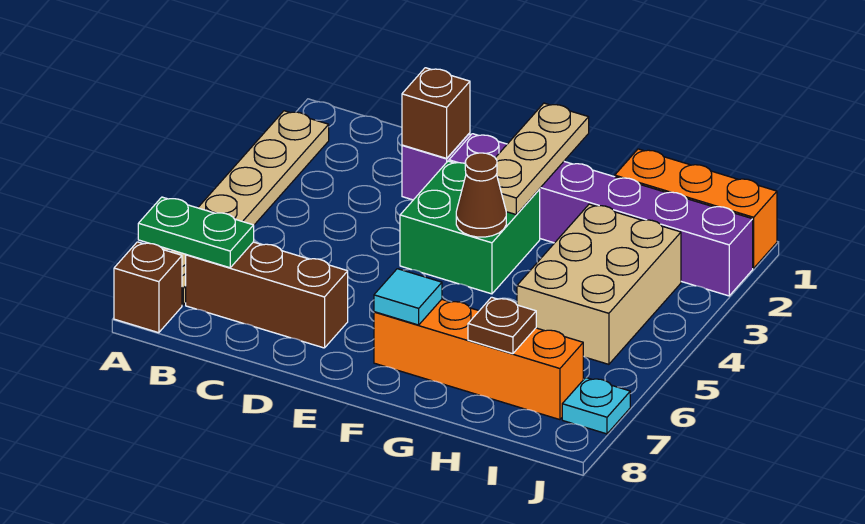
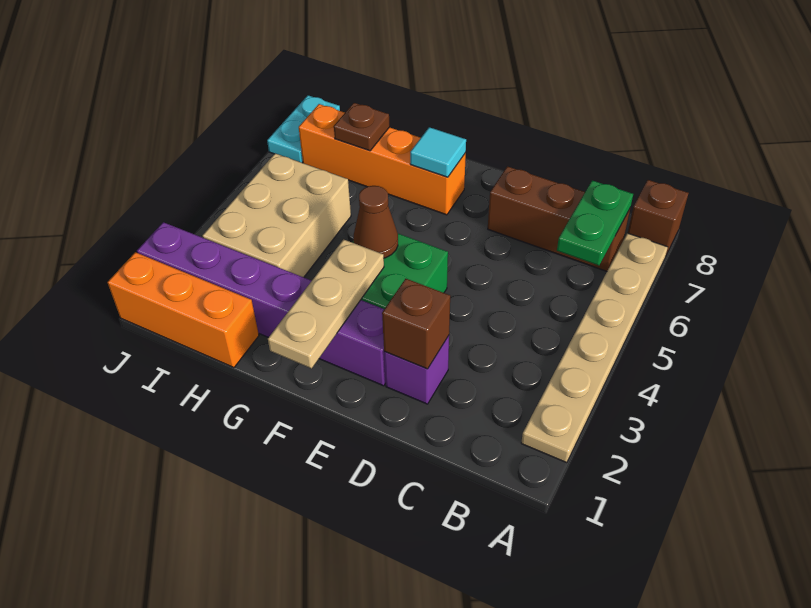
green plate A7:B7 level 2 -> green plate B6:B7 level 2
cyan plate J7 level 1 -> cyan plate J7:J8 level 1

